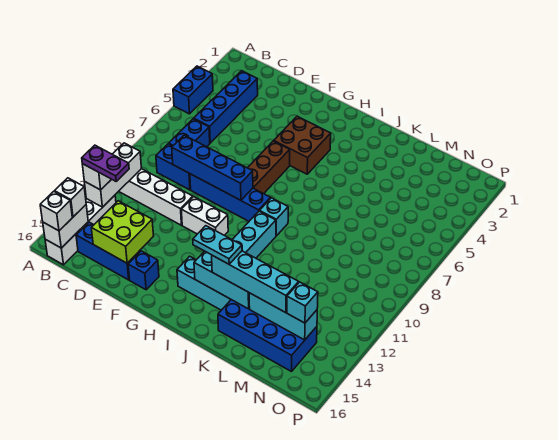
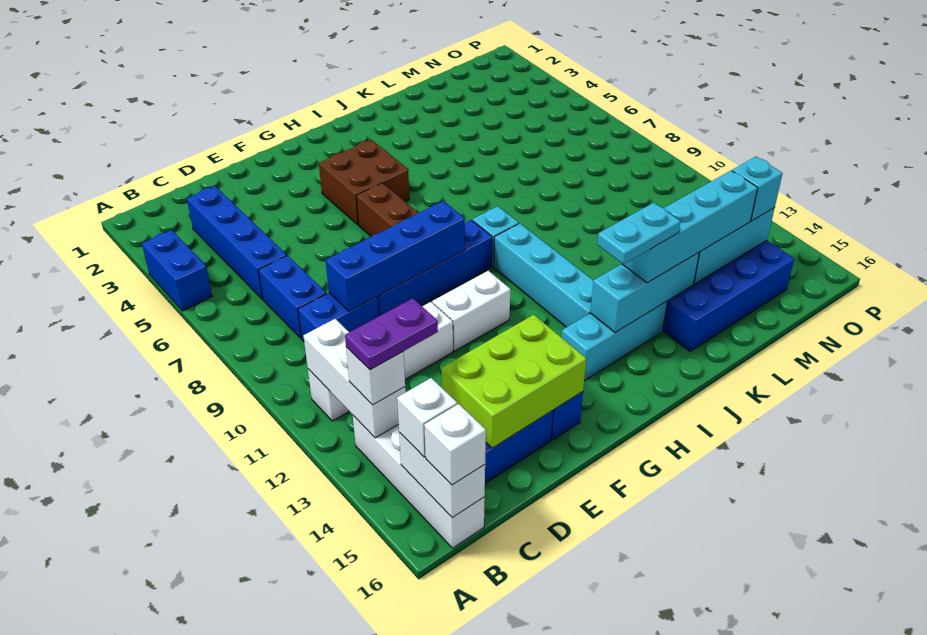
lime brick D14:E15 level 2 -> lime brick D14:F15 level 2

